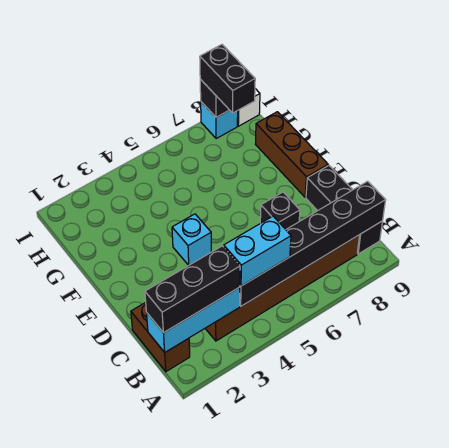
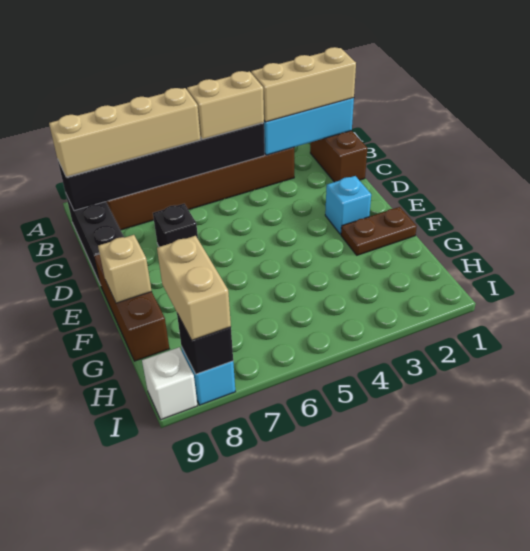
black brick B1:B3 level 3 -> tan brick B1:B3 level 3
cyan brick B4:B5 level 3 -> tan brick B4:B5 level 3
none -> tan brick B6:B9 level 3
cyan brick E4 level 1 -> cyan brick E2 level 1
none -> brown plate F1:F2 level 1
none -> tan brick F9 level 2
black brick H8:I8 level 3 -> tan brick H8:I8 level 3

